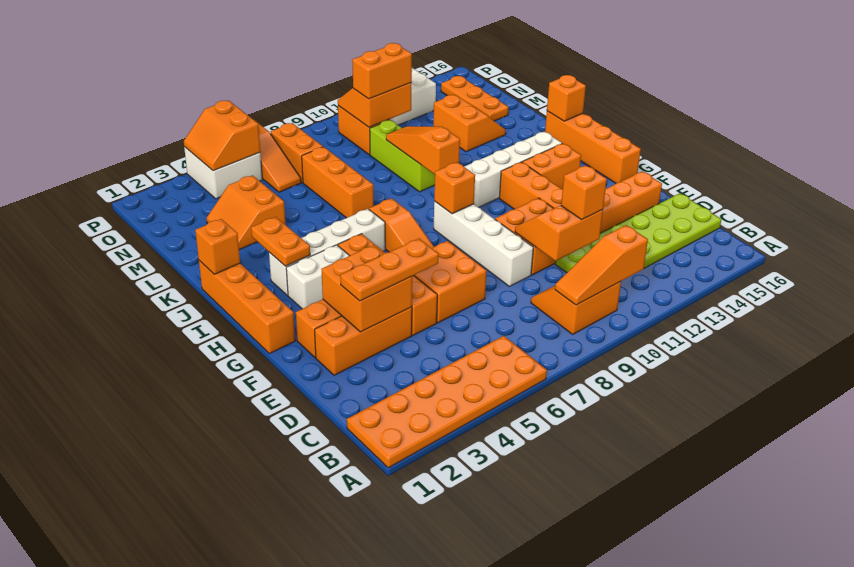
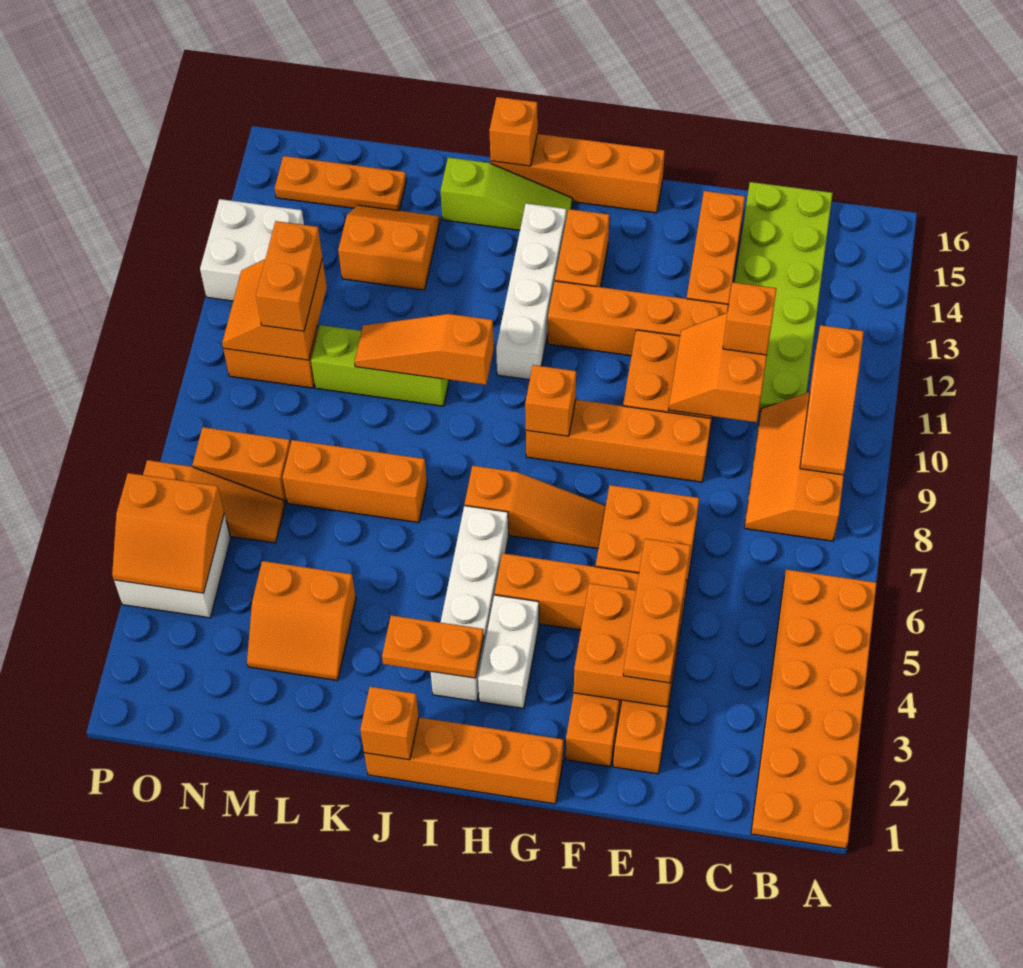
orange slope B9:C10 level 1 top B -> orange slope B8:C10 level 1 top B
white brick E9:H9 level 1 -> orange brick E9:H9 level 1
none -> lime slope I15:K15 level 1 top K

